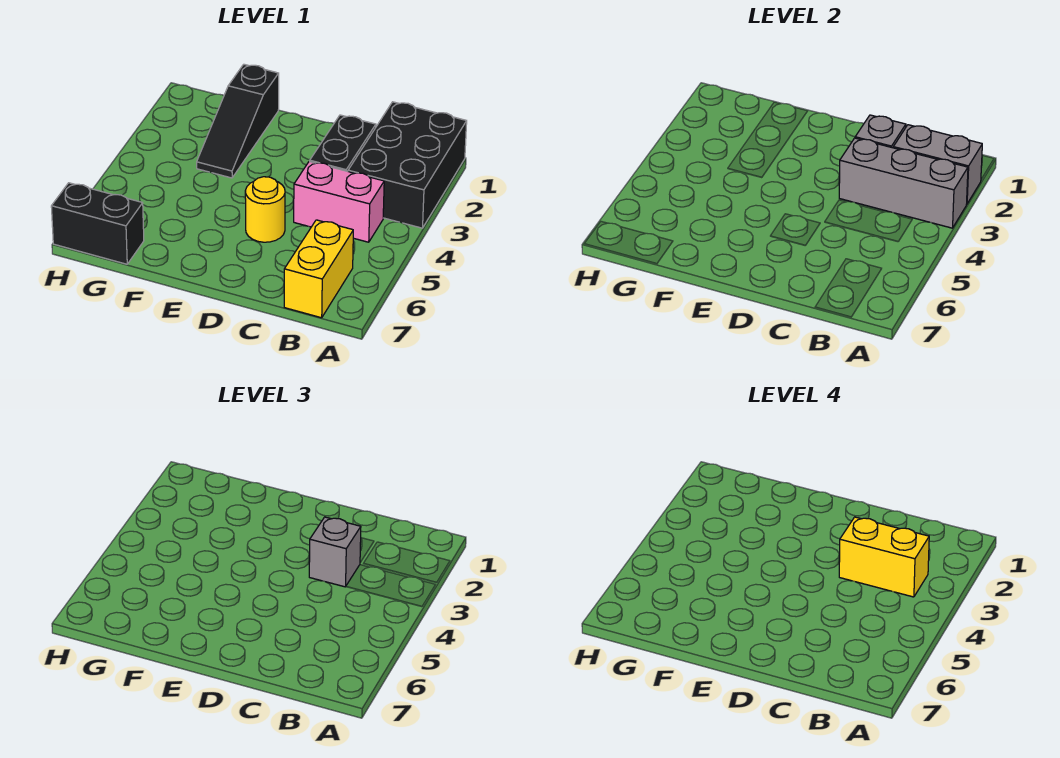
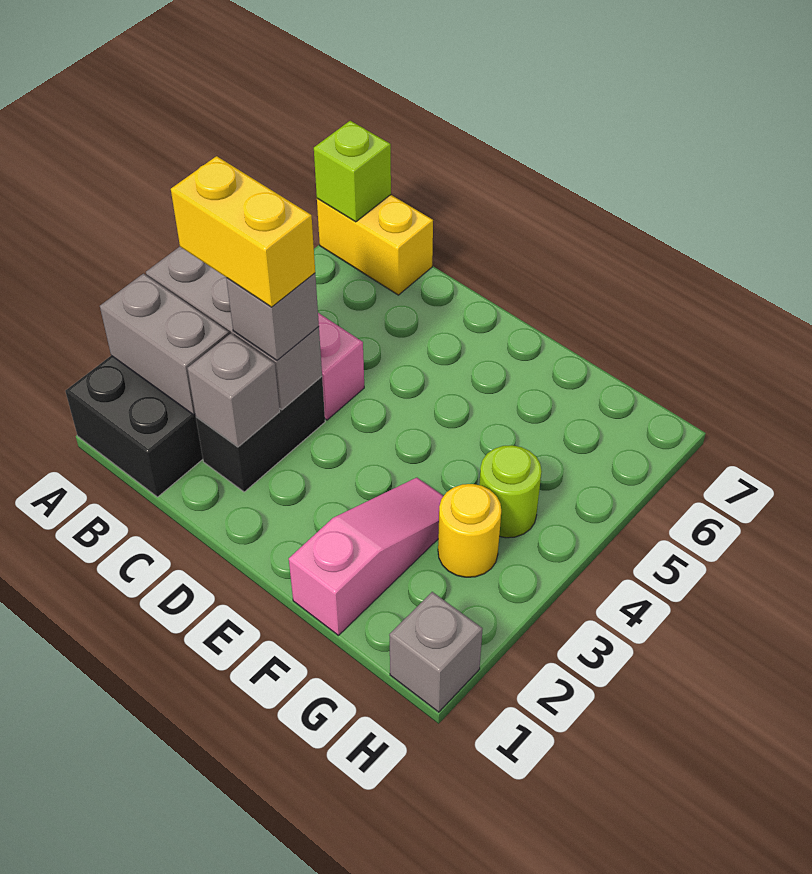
none -> lime brick A7 level 2
yellow brick B6:B7 level 1 -> yellow brick A7:B7 level 1
yellow round brick D5 level 1 -> yellow round brick G3 level 1
black slope F1:F3 level 1 top 1 -> pink slope F1:F3 level 1 top 1
none -> lime round brick G4 level 1
black brick G7:H7 level 1 -> none
none -> grey brick H1 level 1

